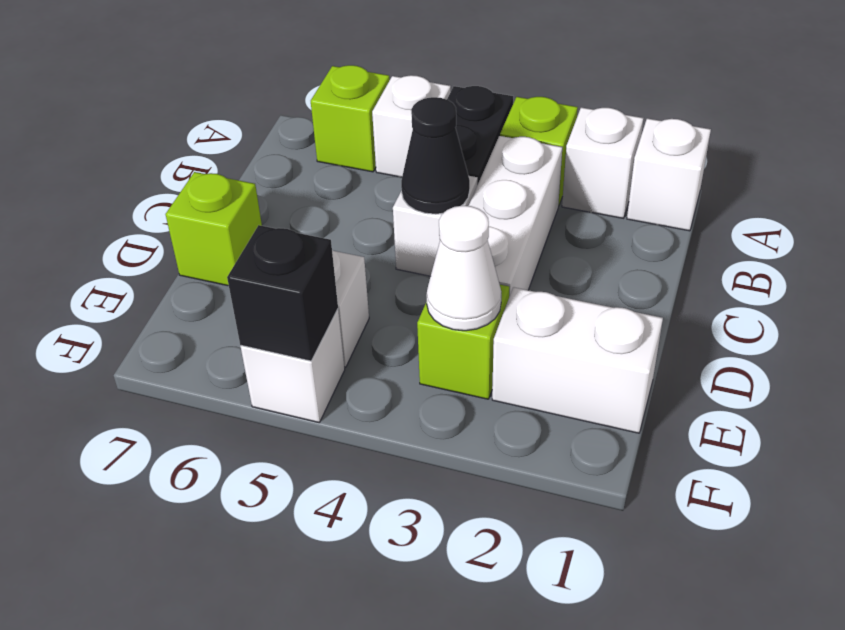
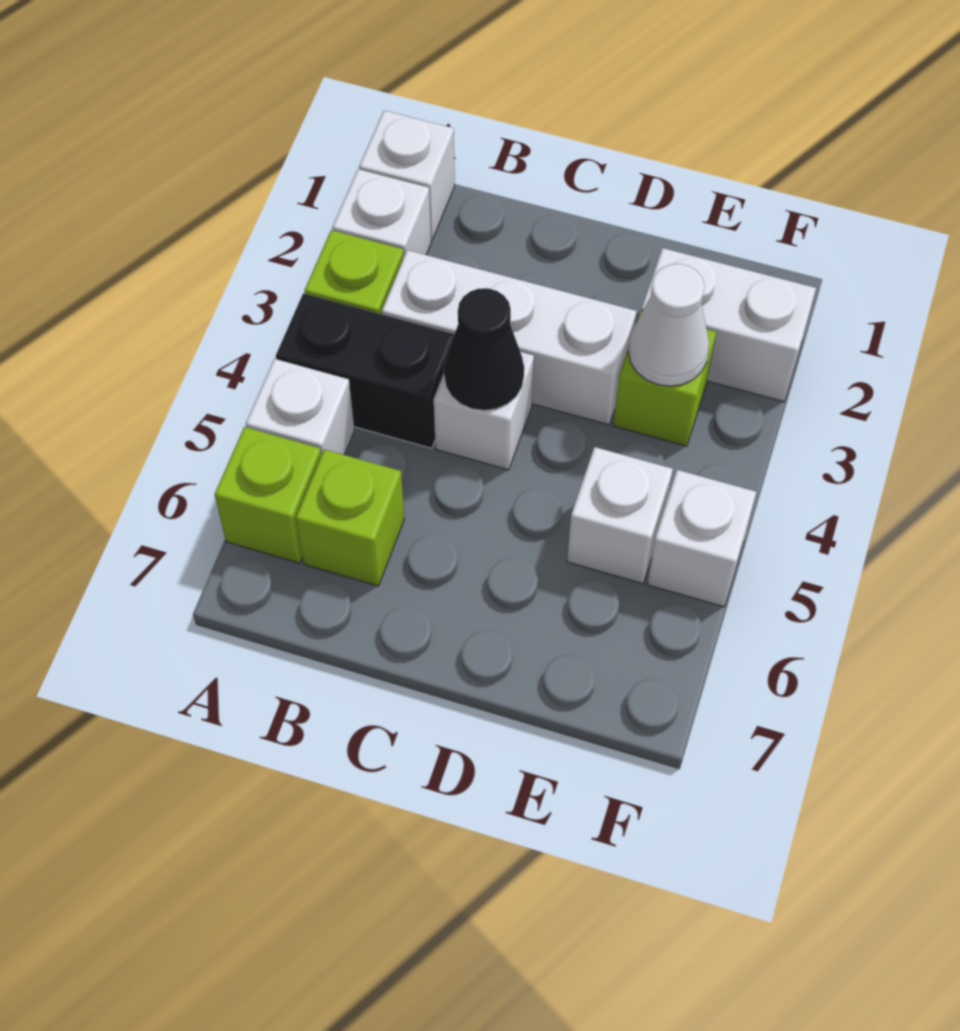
lime brick D7 level 1 -> lime brick B6 level 1
white brick E1:E2 level 1 -> white brick E2:F2 level 1
black brick F5 level 2 -> none

